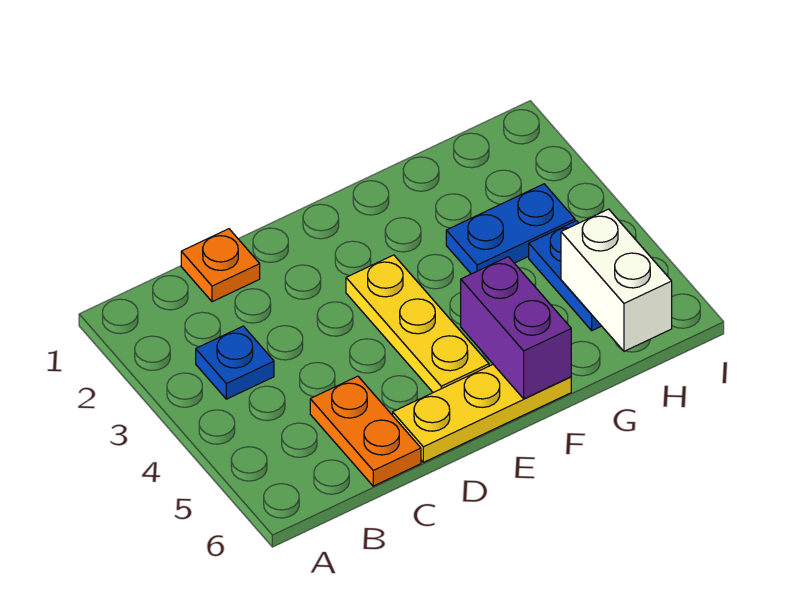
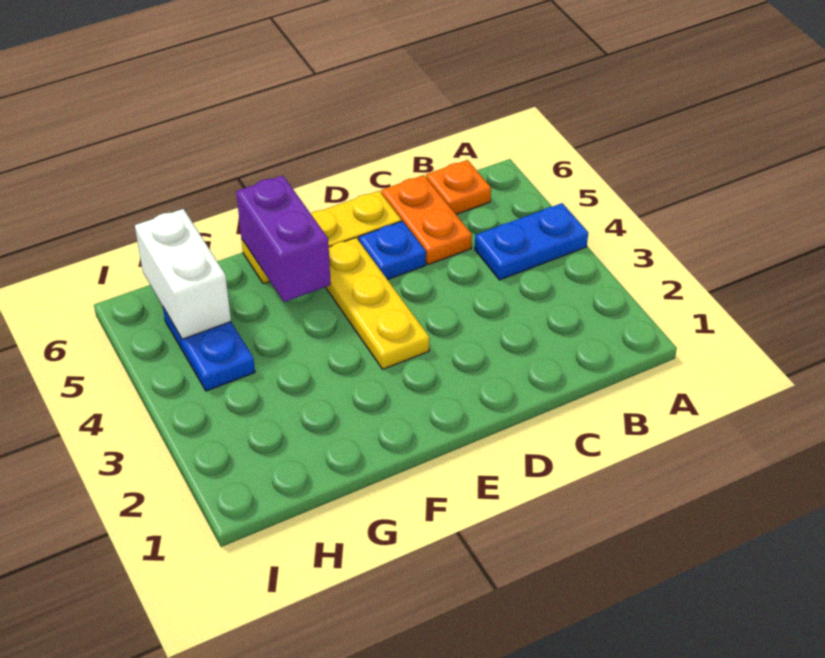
blue plate B3 level 1 -> blue plate D5 level 1
orange plate C1 level 1 -> orange plate B6 level 1
blue plate G3:H3 level 1 -> blue plate A4:B4 level 1

